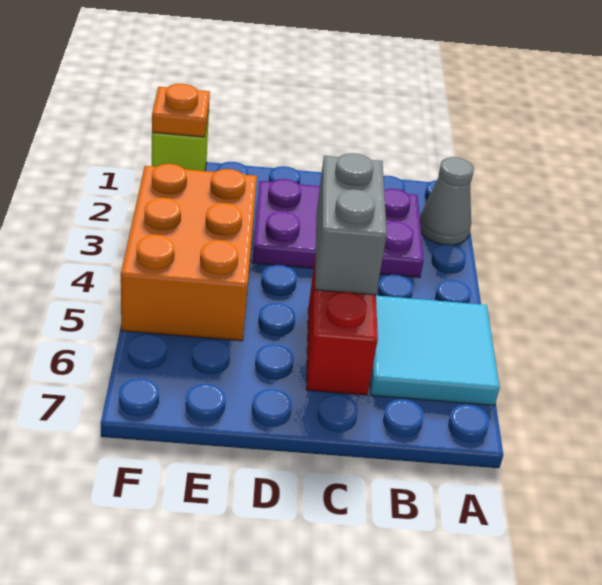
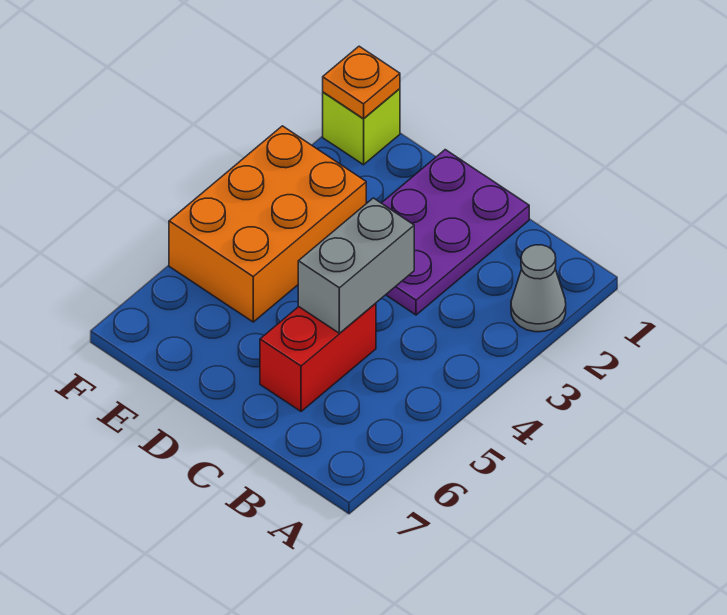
cyan tile A5:B6 level 1 -> none
purple plate B2:D3 level 1 -> purple plate C1:D3 level 1

